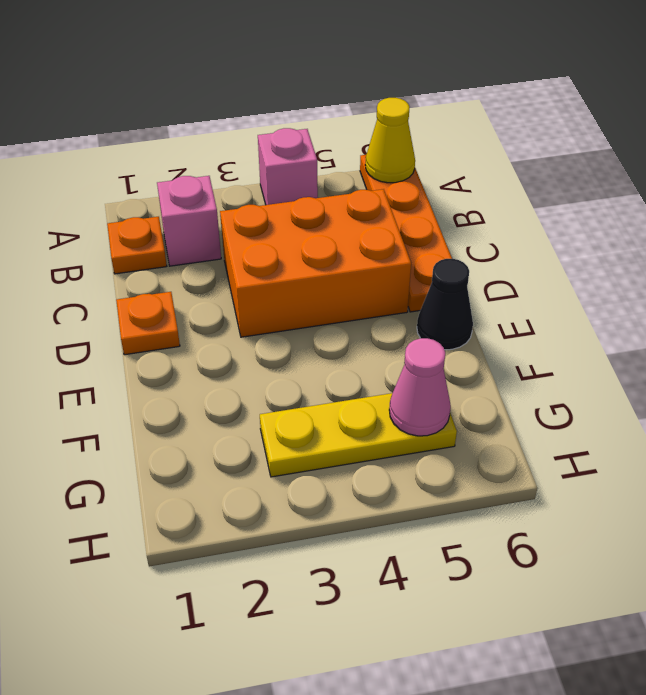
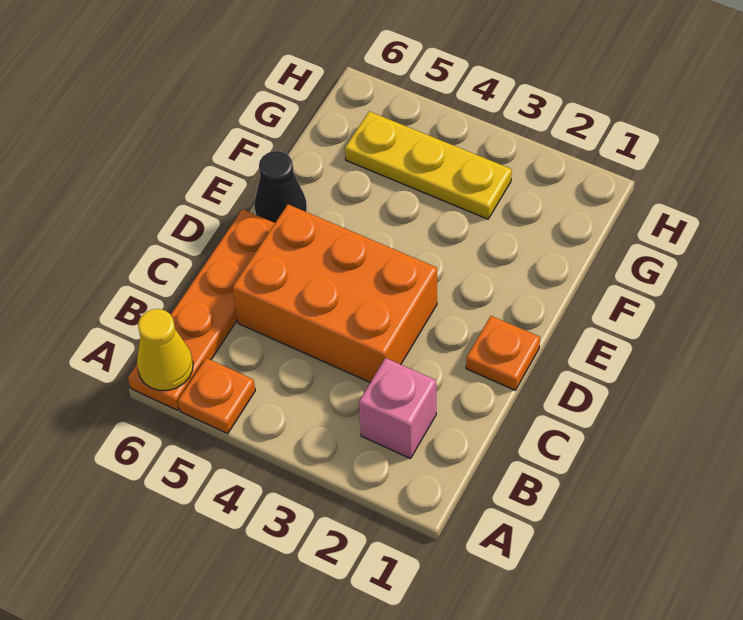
pink brick A4 level 1 -> none
orange plate B1 level 1 -> orange plate A5 level 1
pink cone G5 level 2 -> none

